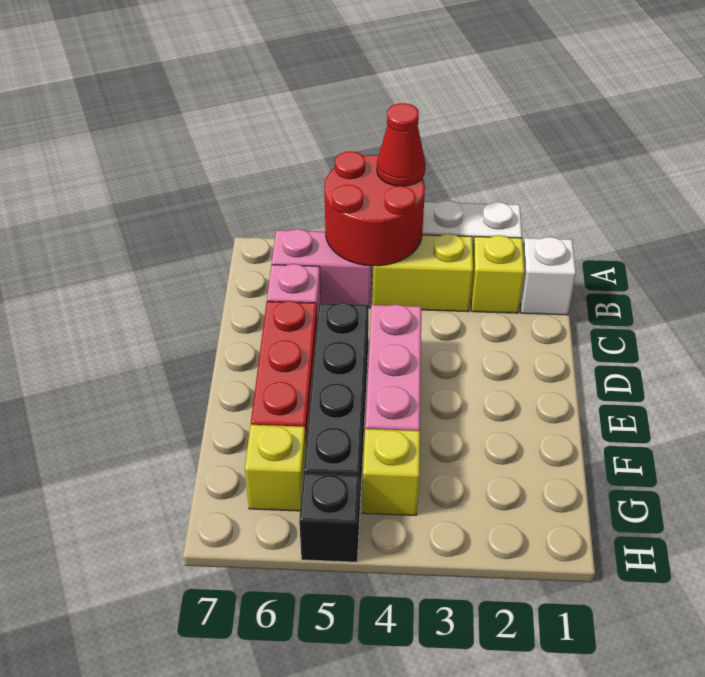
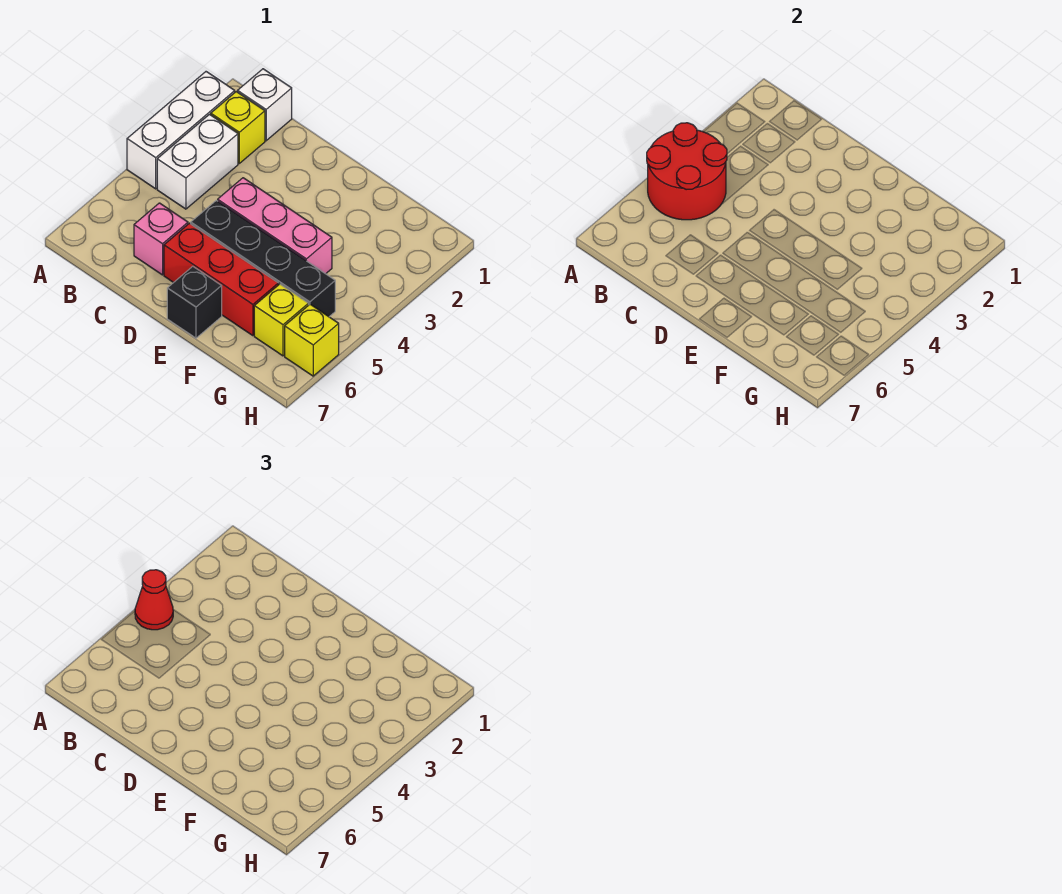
yellow brick B3:B4 level 1 -> white brick B3:B4 level 1
pink brick B5:B6 level 1 -> none
yellow brick G4 level 1 -> yellow brick H6 level 1
black brick H5 level 1 -> black brick E7 level 1

